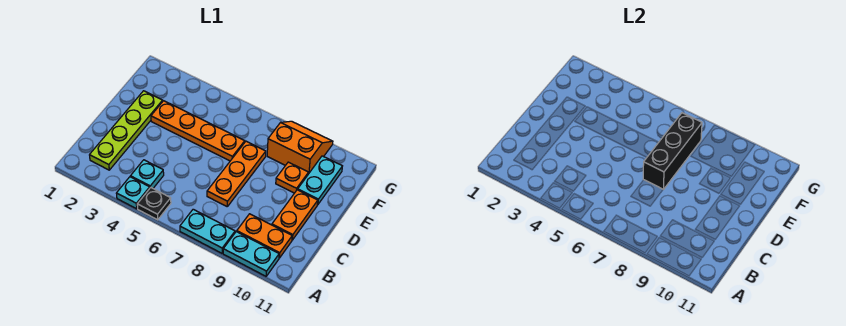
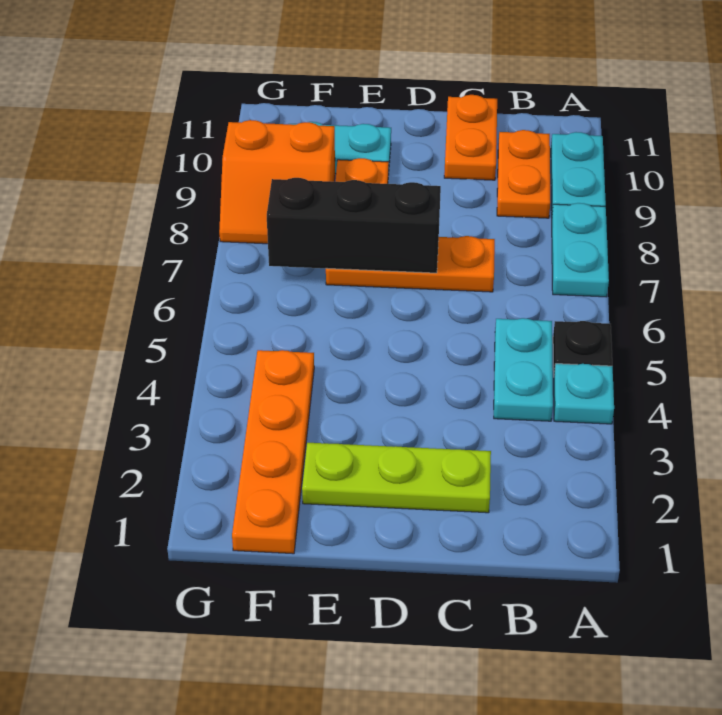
lime plate B2:E2 level 1 -> lime plate C2:E2 level 1
cyan plate B4 level 1 -> cyan plate B4:B5 level 1
orange plate C10:D10 level 1 -> orange plate C10:C11 level 1
orange plate E3:E6 level 1 -> orange plate F1:F4 level 1
orange slope F8:G9 level 1 top F -> orange slope F8:G9 level 1 top 9

